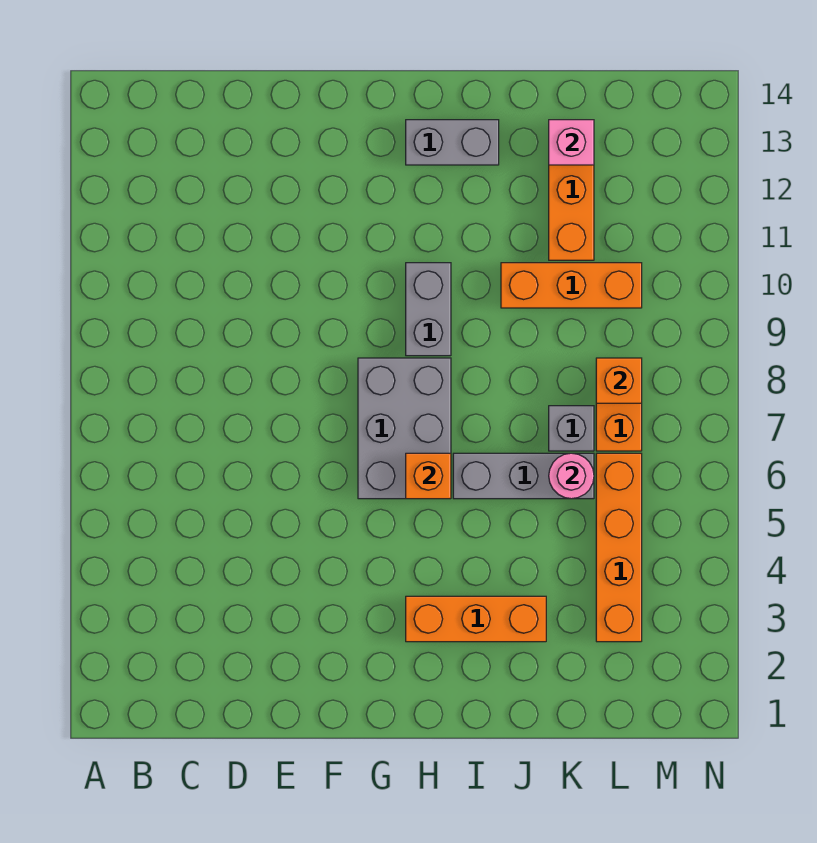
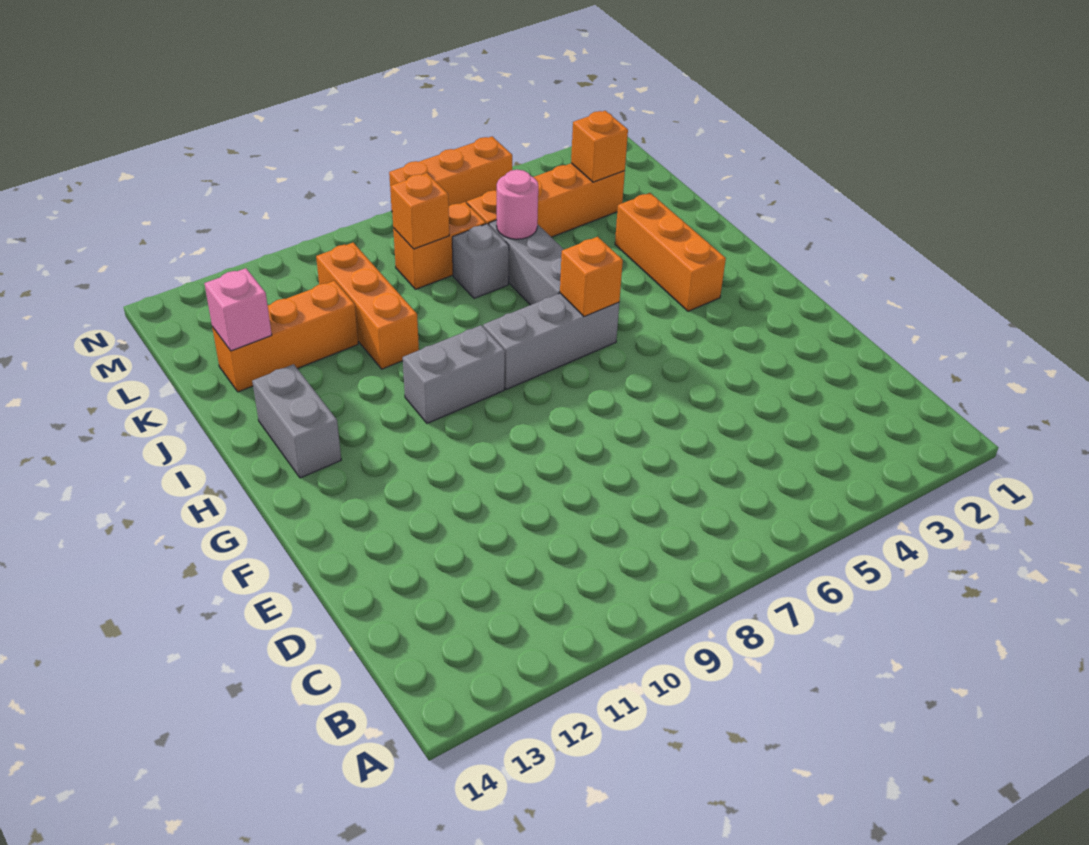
grey brick G6:H8 level 1 -> grey brick H6:H8 level 1
none -> orange brick L3 level 2
none -> orange brick N5:N7 level 1

